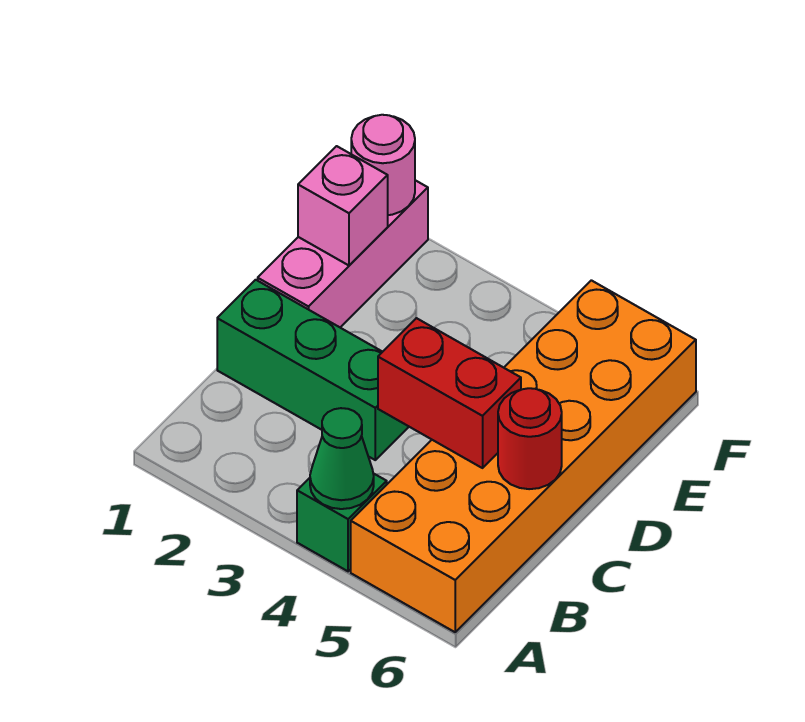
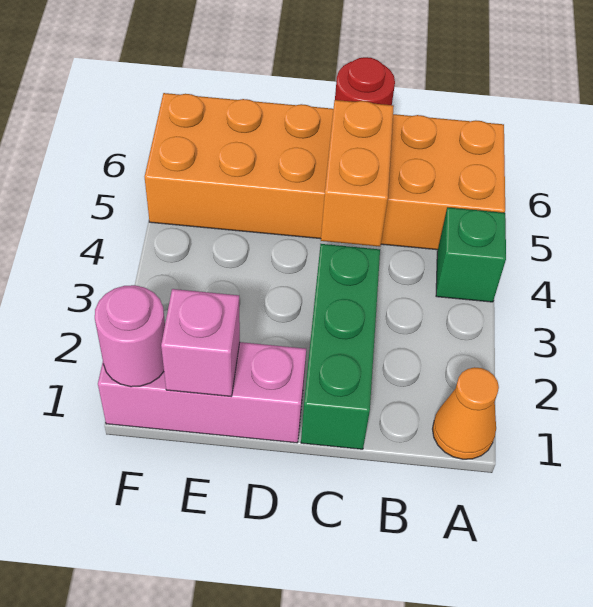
none -> orange cone A1 level 1
green cone A4 level 2 -> none
red brick C4:C5 level 2 -> orange brick C4:C5 level 2

